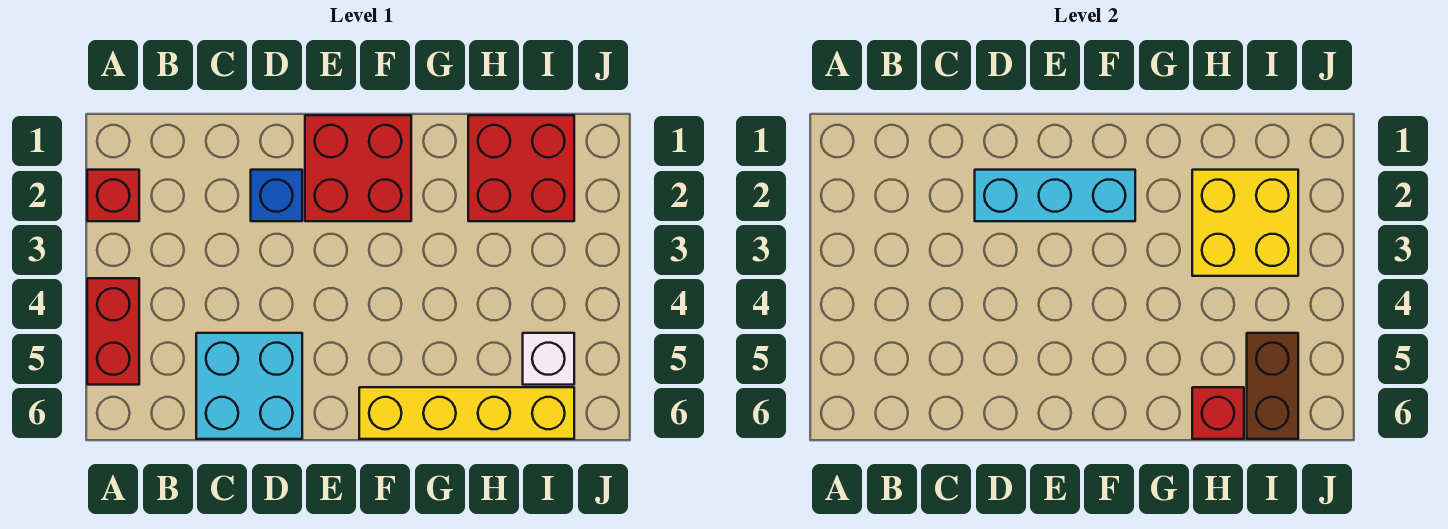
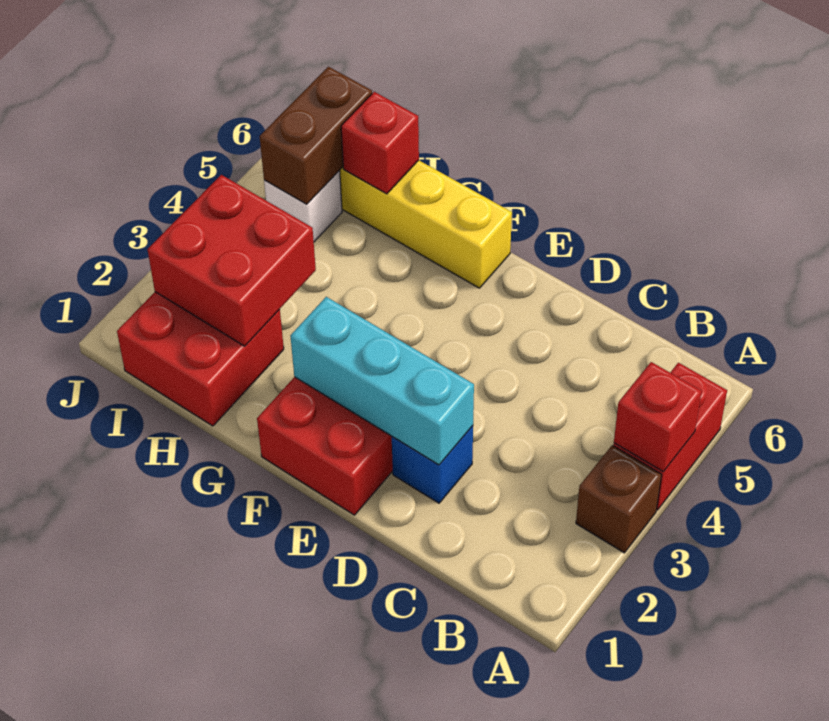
red brick A2 level 1 -> red brick A4 level 2
none -> brown brick A3 level 1
cyan brick C5:D6 level 1 -> none
yellow brick H2:I3 level 2 -> red brick H2:I3 level 2

